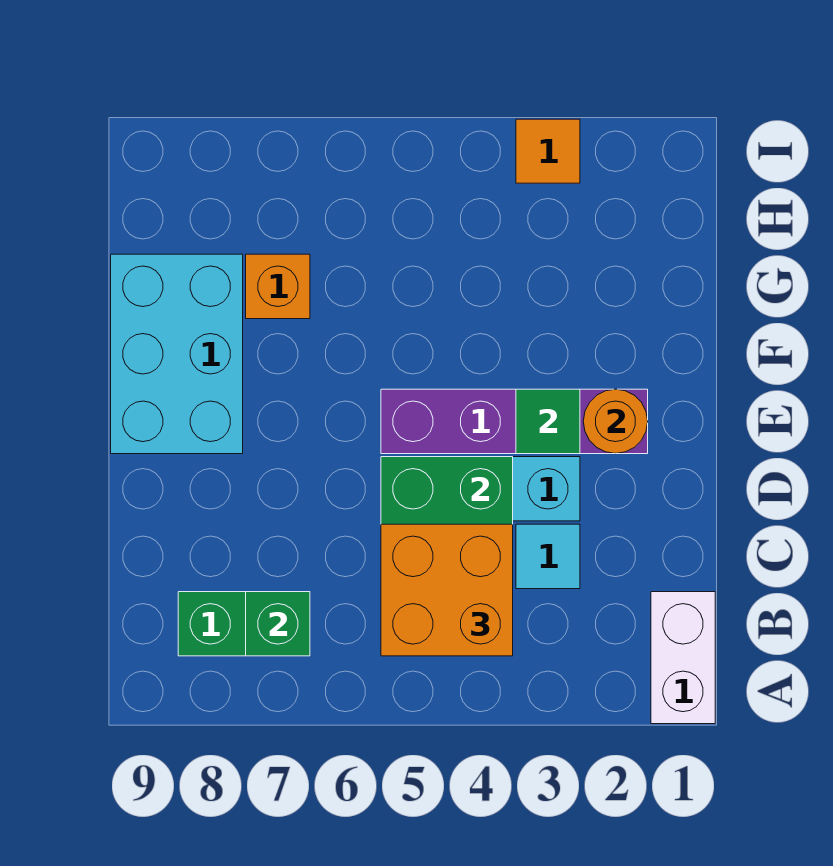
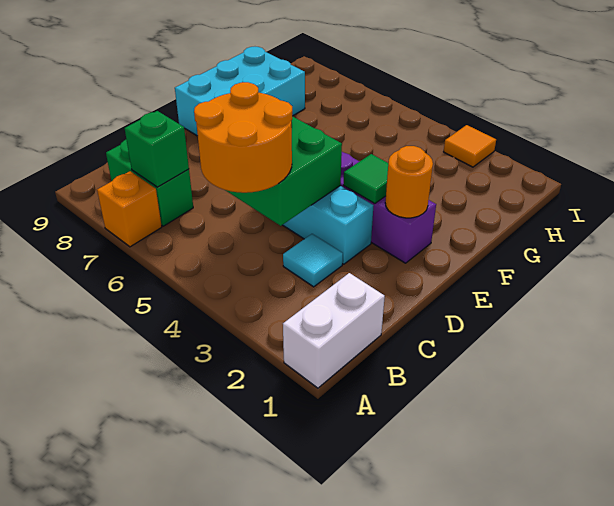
orange brick B4:C5 level 3 -> orange round brick B4:C5 level 3
orange brick G7 level 1 -> orange brick A7 level 1

